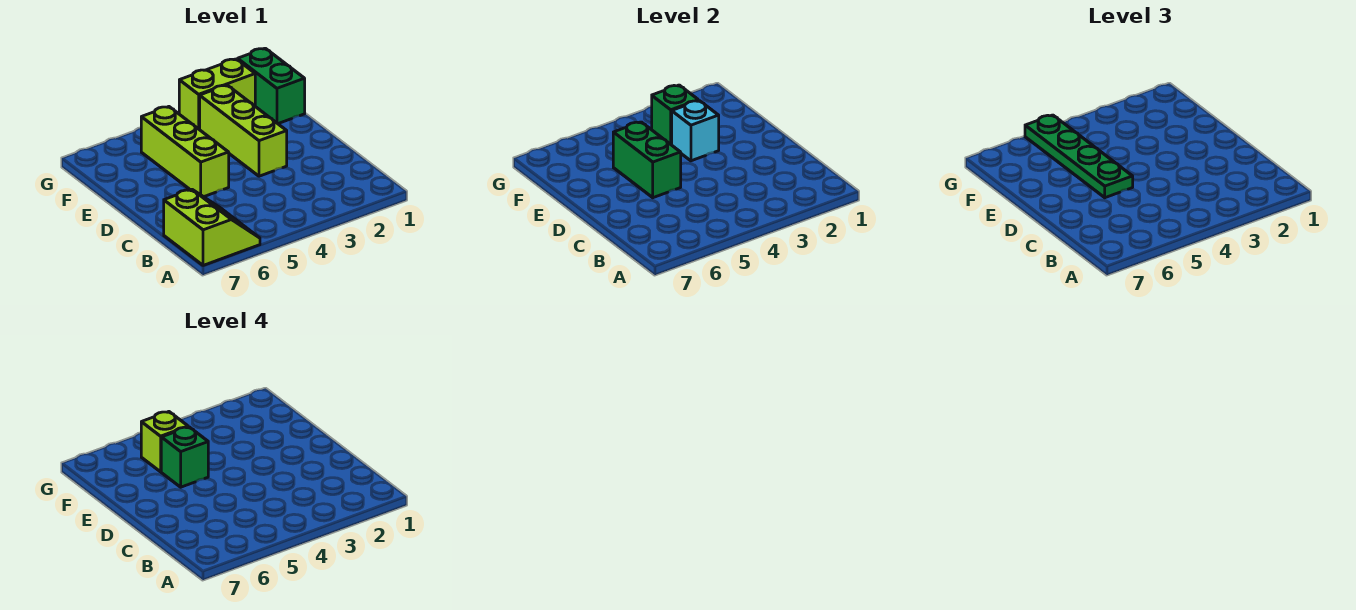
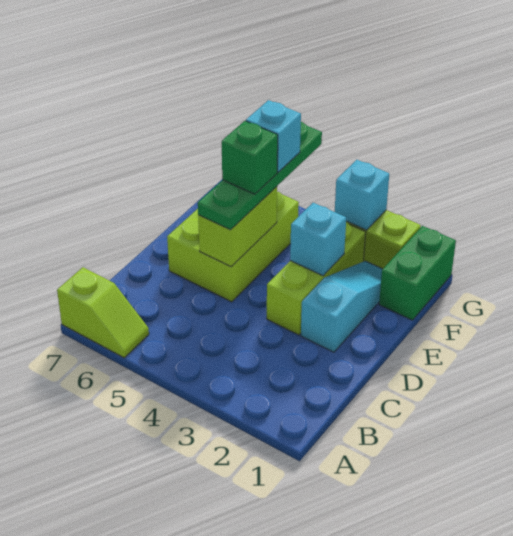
lime slope A6:B7 level 1 top 7 -> lime slope A6:A7 level 1 top 7
none -> cyan slope D2:F2 level 1 top D
lime brick D5:F5 level 1 -> lime brick D5:F6 level 1
green brick D5:E5 level 2 -> lime brick D5:E5 level 2
green brick F3 level 2 -> none
lime brick F5 level 4 -> cyan brick F5 level 4
none -> cyan brick G3 level 2

